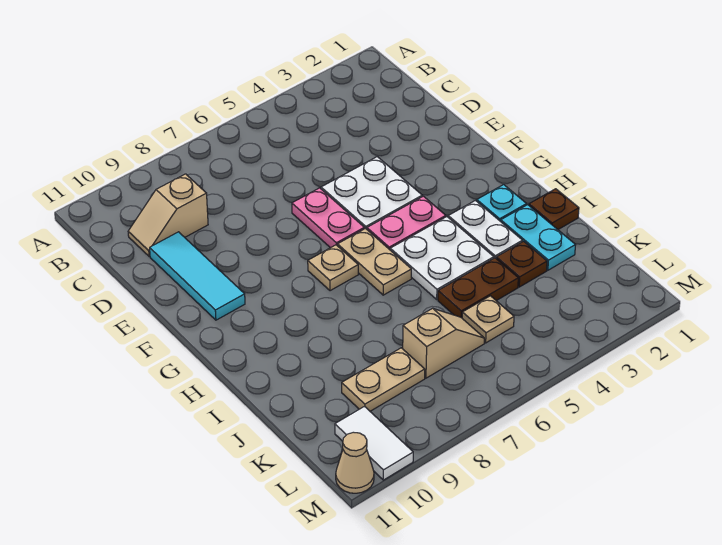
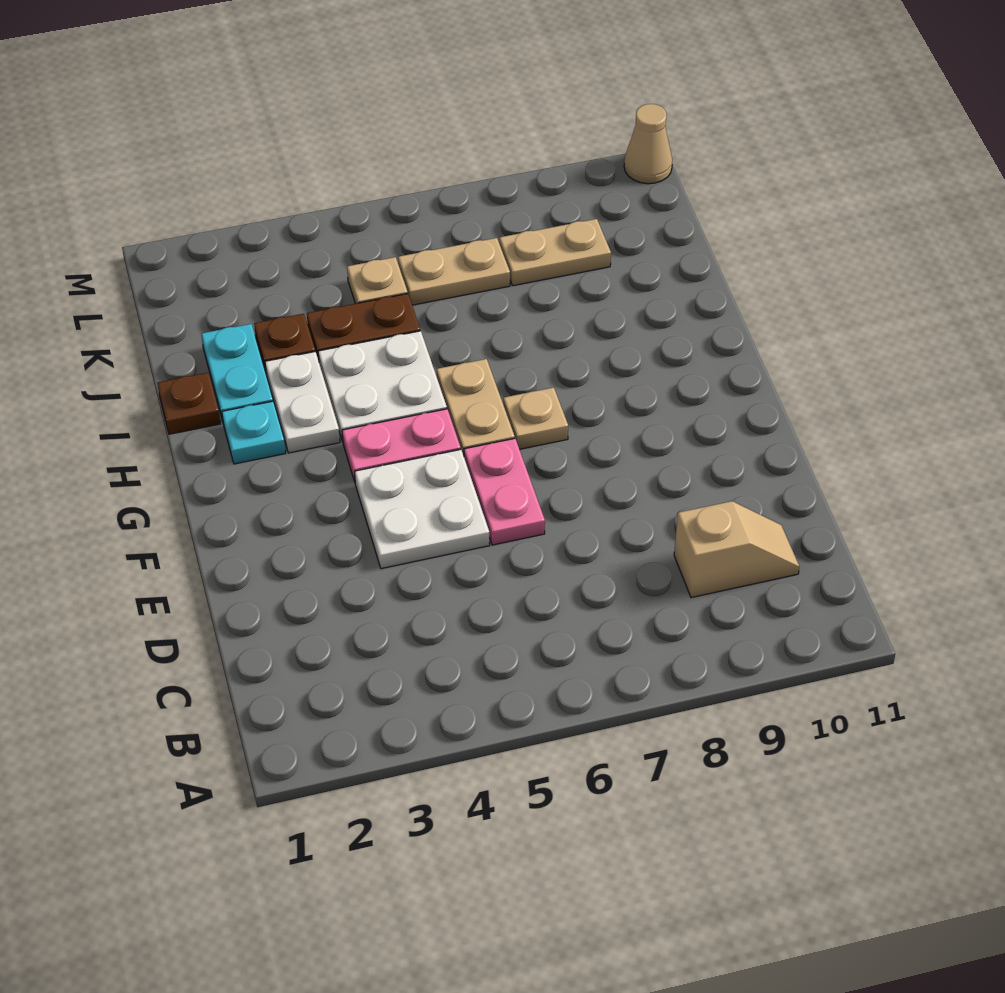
cyan tile D10:F10 level 1 -> none
tan slope K6:K7 level 1 top 7 -> tan plate K6:K7 level 1
white tile L10:M10 level 1 -> none

